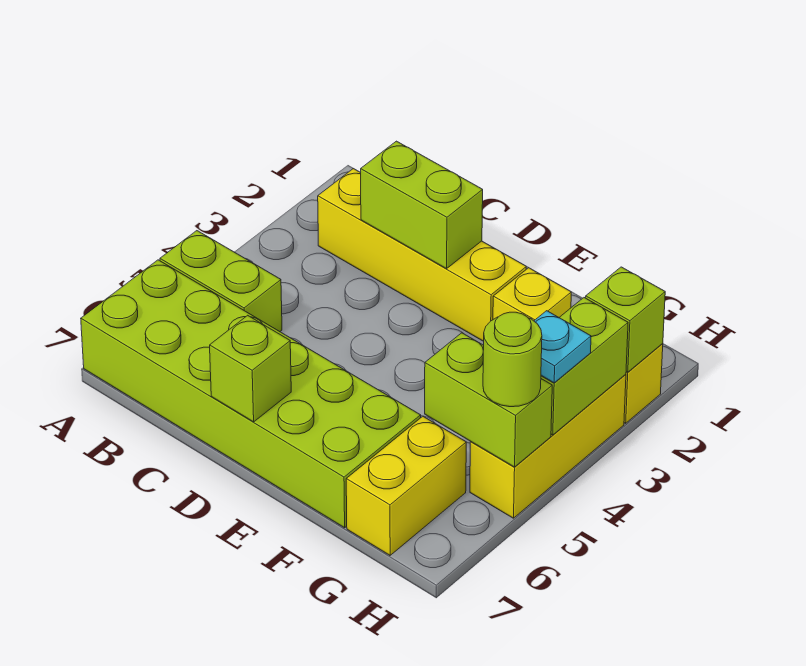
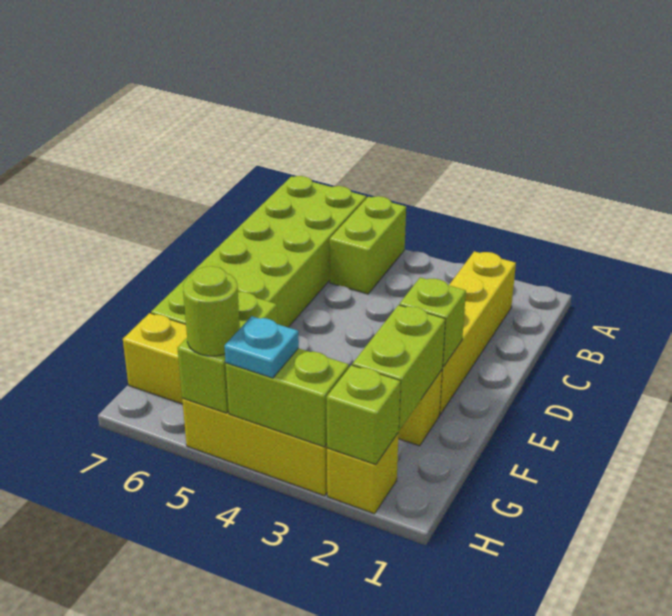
lime brick C2:D2 level 2 -> lime brick F2:G2 level 2
lime brick D7 level 2 -> lime brick E2 level 2

